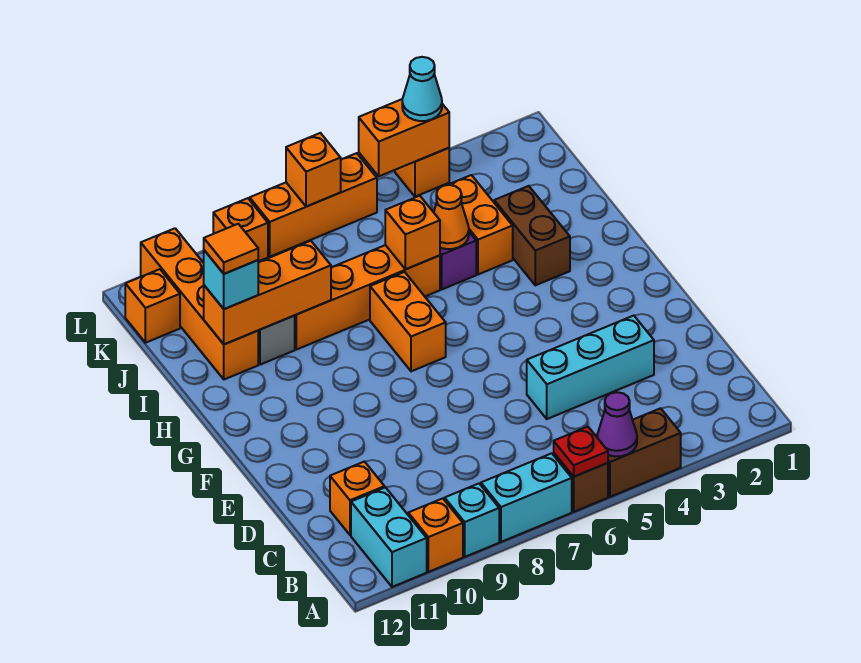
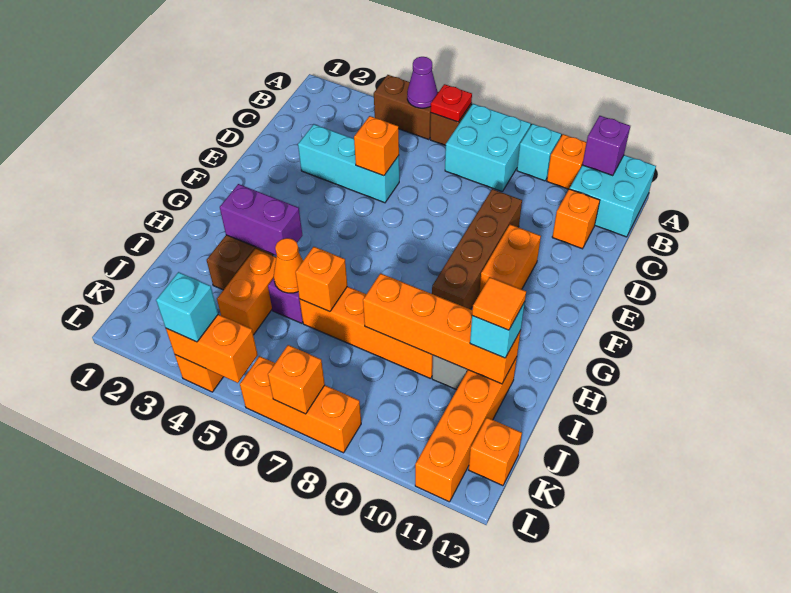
cyan brick A7:A8 level 1 -> cyan brick A7:B8 level 1
cyan brick A11:B11 level 1 -> cyan brick A11:B12 level 1
none -> purple brick A11 level 2
none -> brown brick D9:G9 level 1
orange brick G7:H7 level 1 -> orange brick E10:F10 level 1
none -> purple brick H3:H4 level 2
orange brick I9:I11 level 2 -> orange brick I8:I11 level 2
cyan cone L4 level 3 -> cyan brick L4 level 3
orange brick L9 level 1 -> orange brick D5 level 2

